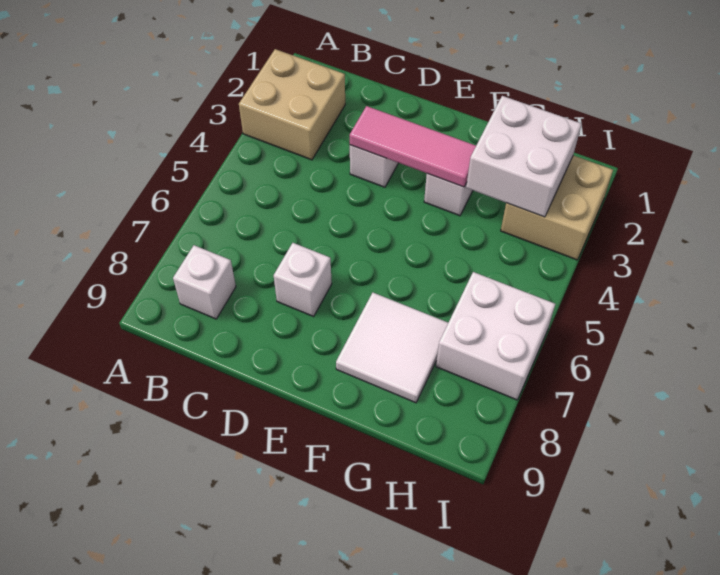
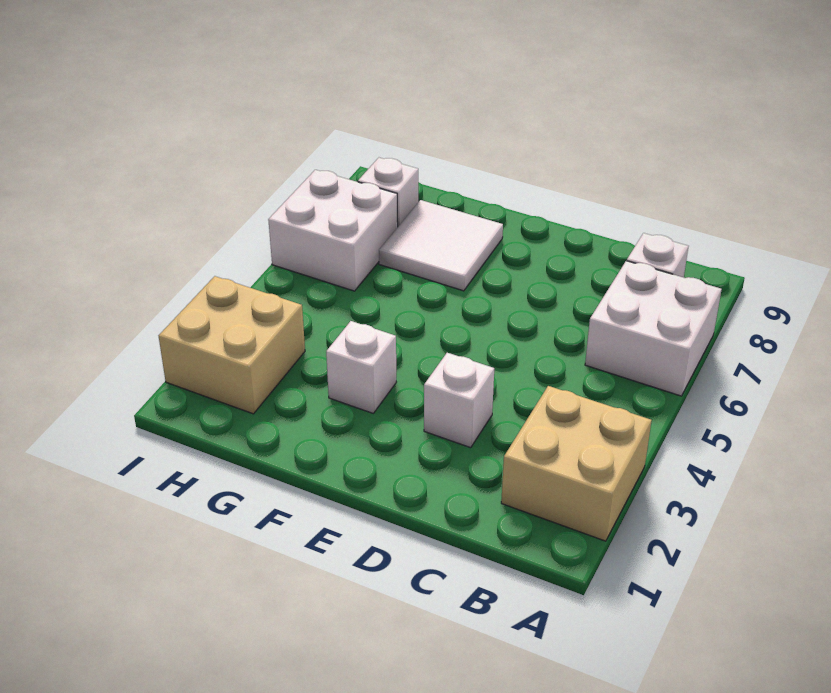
pink tile D3:F3 level 2 -> none
white brick D7 level 1 -> white brick H8 level 1
white brick G2:H3 level 2 -> white brick A6:B7 level 1

